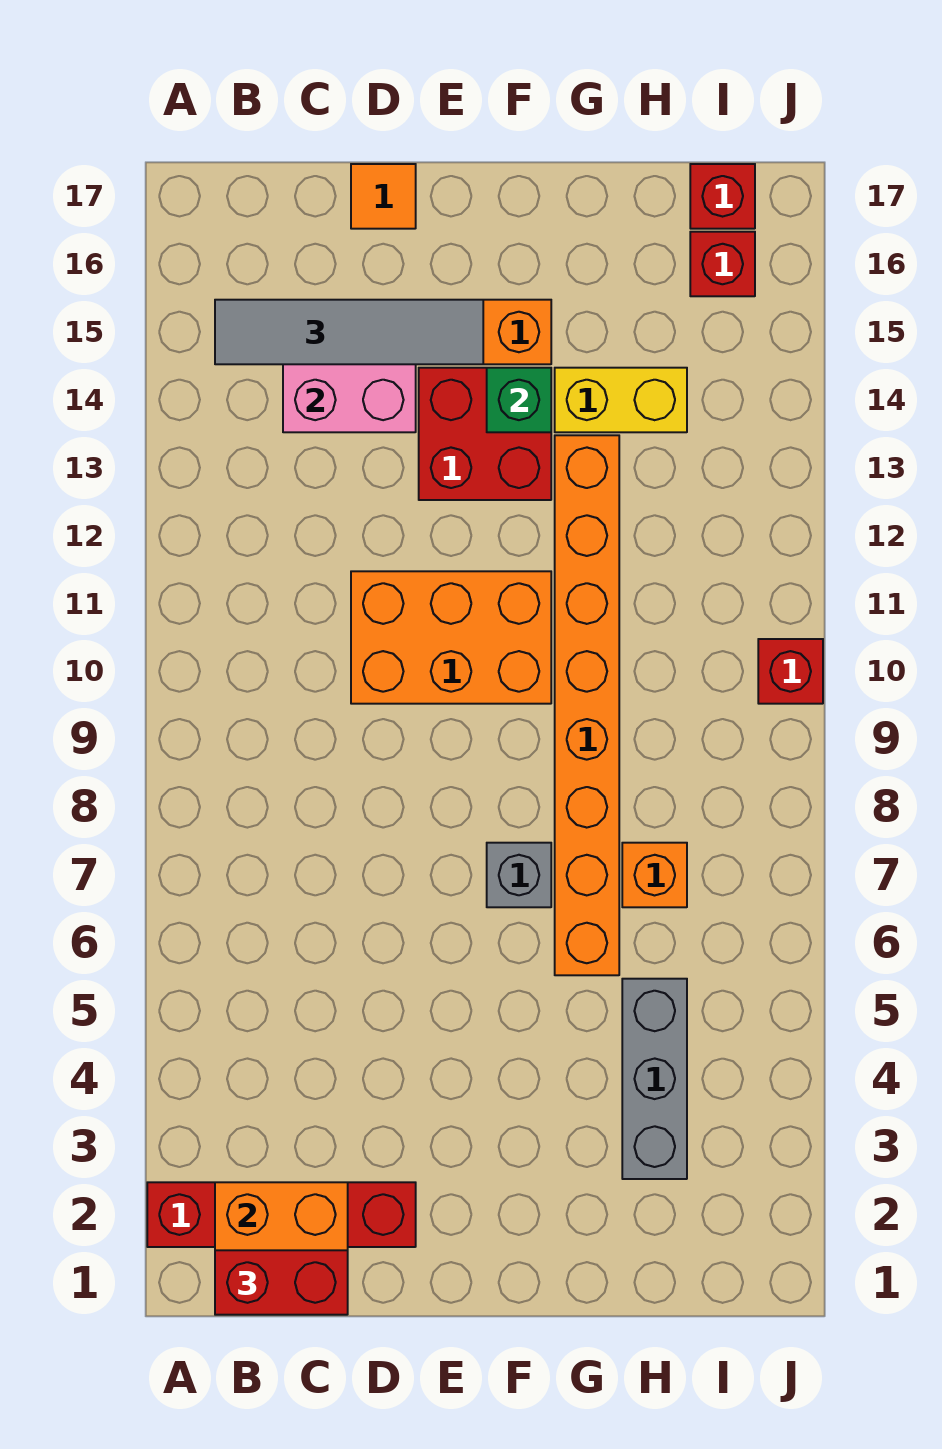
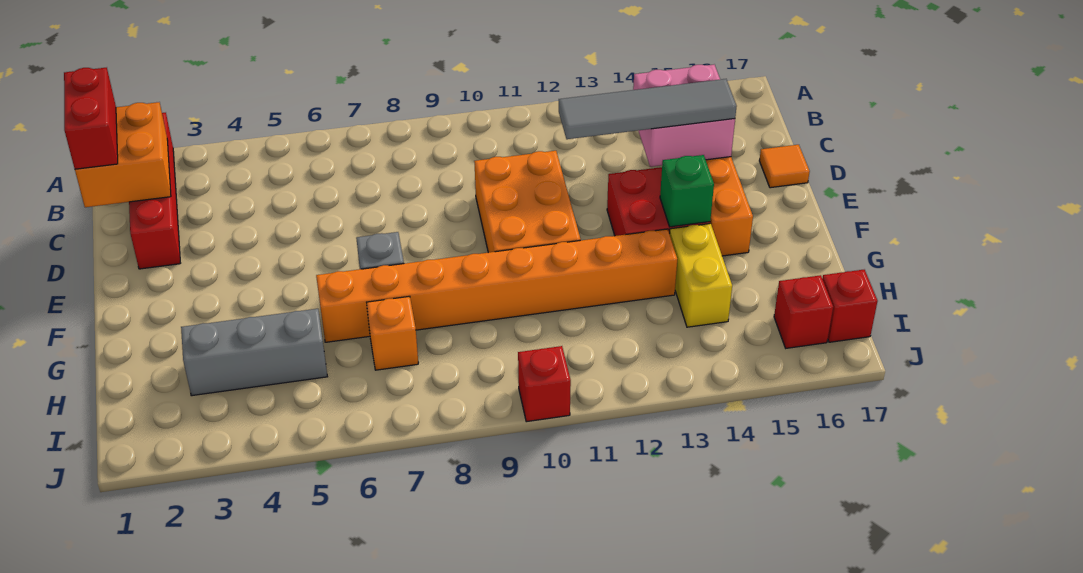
grey tile B15:E15 level 3 -> grey tile D12:D15 level 3

